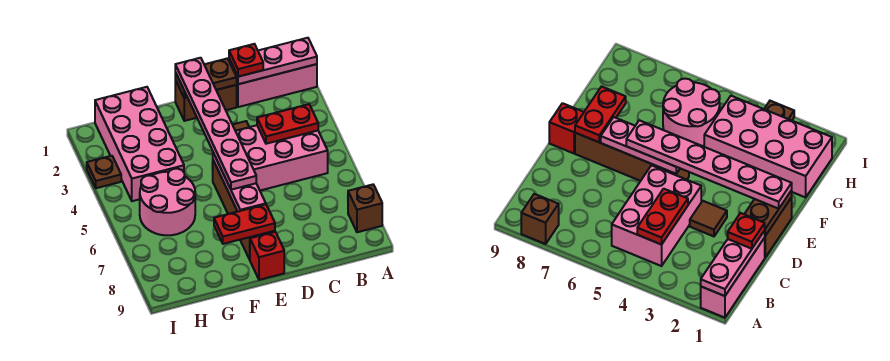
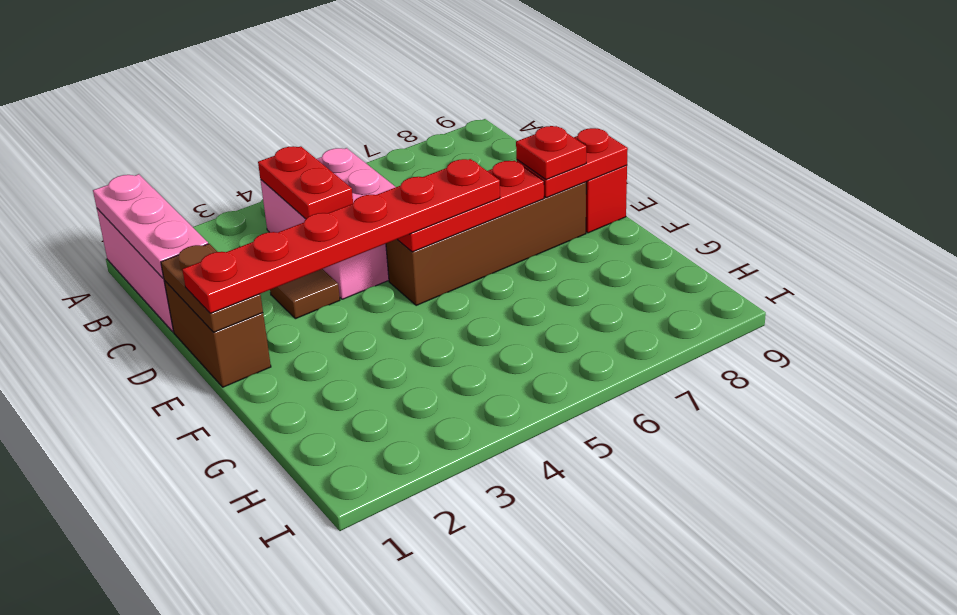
brown brick A8 level 1 -> none
red plate C1 level 3 -> red plate E8 level 3
pink plate E1:E6 level 3 -> red plate E1:E6 level 3
pink plate E5:E7 level 2 -> red plate E5:E7 level 2
red plate E8:F8 level 2 -> red plate E8:E9 level 2
pink brick G1:H4 level 1 -> none
pink round brick G5:H6 level 1 -> none
brown plate I3 level 1 -> none

